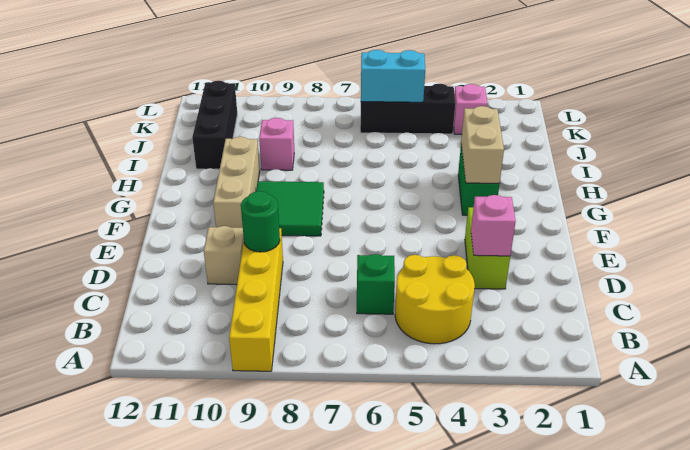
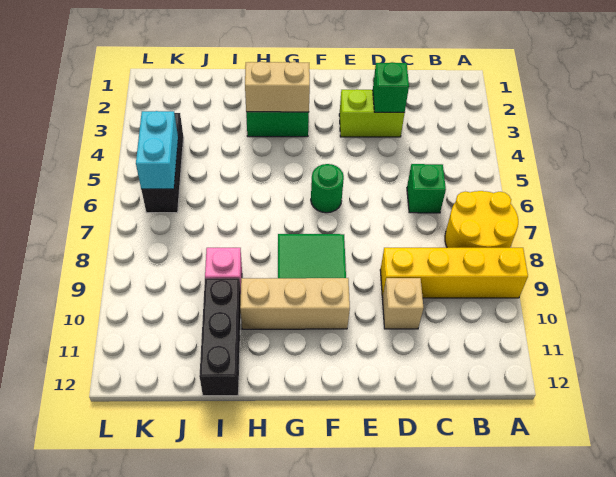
yellow round brick B4:C5 level 1 -> yellow round brick A7:B8 level 1
pink brick D3 level 2 -> green brick D3 level 2
green round brick D9 level 2 -> green round brick F6 level 1
black brick I11:K11 level 1 -> black brick I10:I12 level 1
pink brick K3 level 1 -> none

